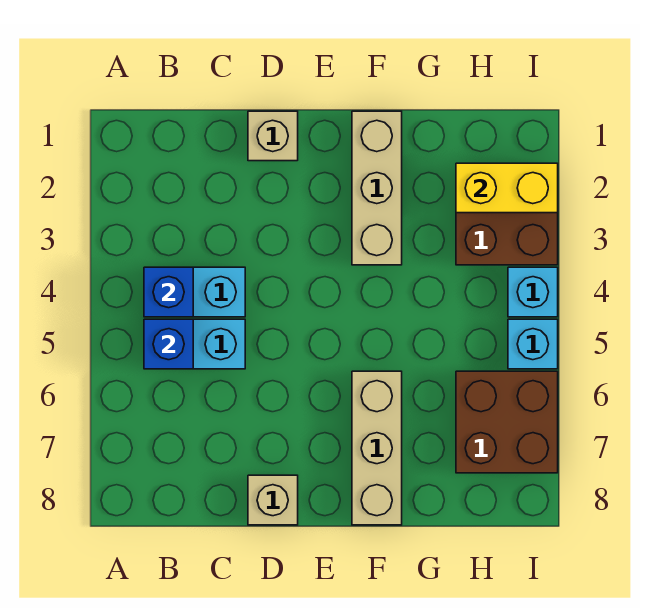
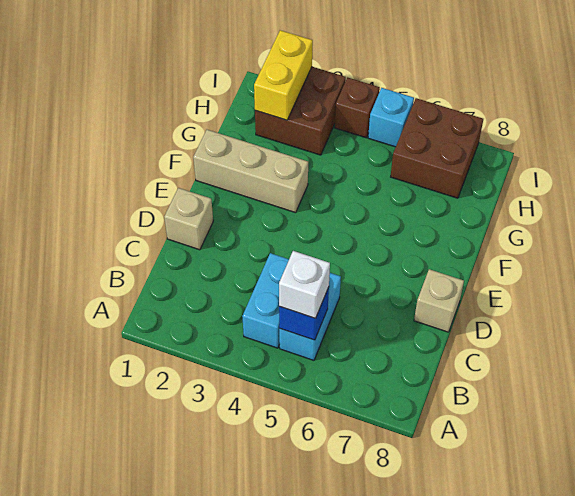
blue brick B4 level 2 -> none
none -> white brick B5 level 3
tan brick F6:F8 level 1 -> none
cyan brick I4 level 1 -> brown brick I4 level 1

